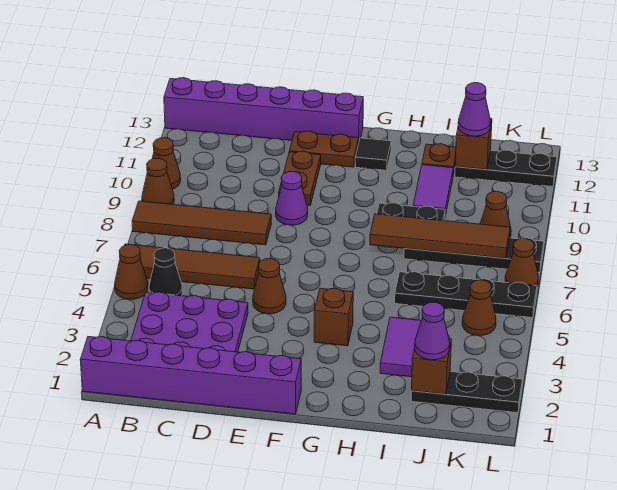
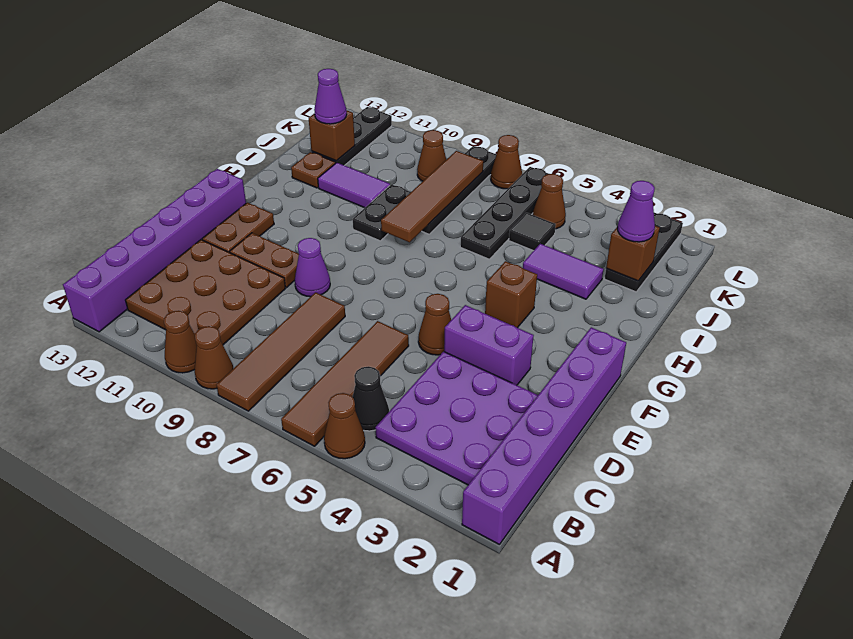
none -> brown plate B10:D12 level 1
none -> purple brick E3:E4 level 1
black tile G12 level 1 -> black tile J5 level 1

